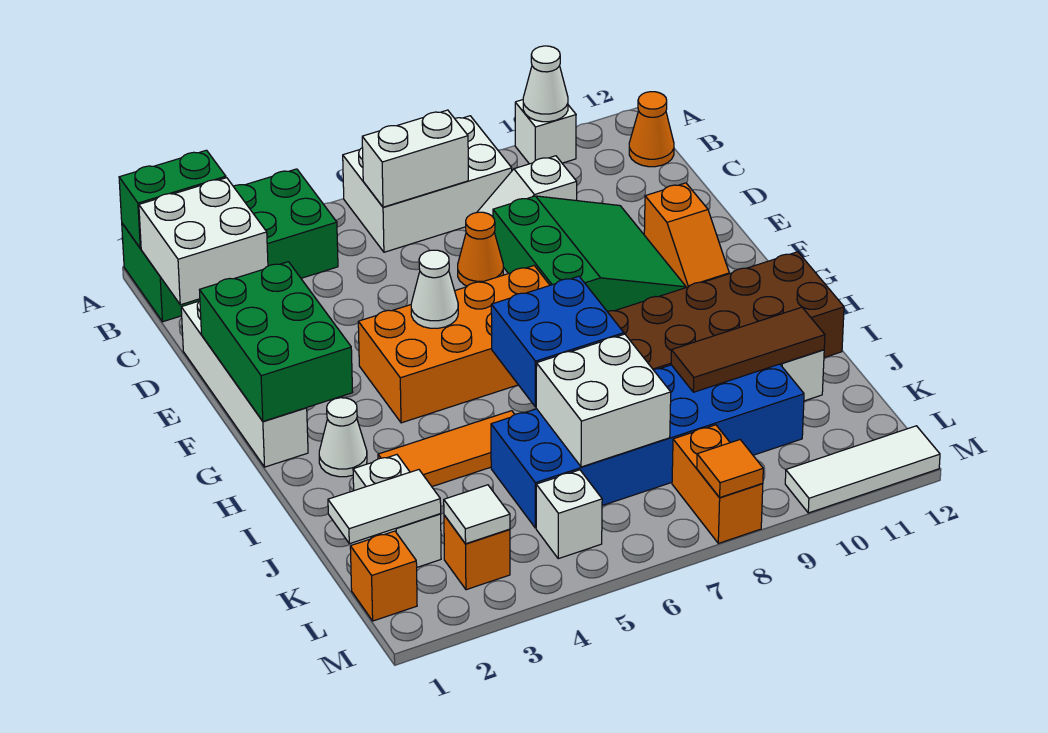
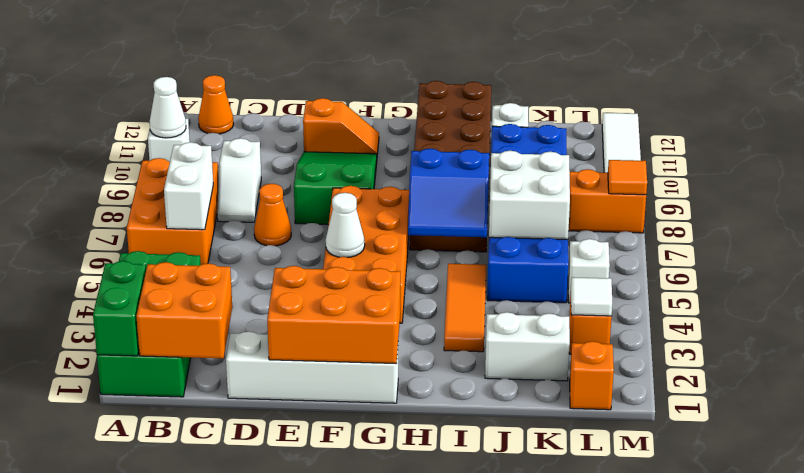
white brick A6:B8 level 1 -> orange brick A6:B8 level 1
white brick B1:C2 level 2 -> orange brick B1:C2 level 2
green slope D8:F10 level 1 top 8 -> green slope E8:F10 level 1 top 8
green brick E1:G2 level 2 -> orange brick E1:G2 level 2
white cone H2 level 1 -> none
blue brick H6:I7 level 2 -> blue slope H6:I7 level 2 top 7
brown tile J9:J11 level 2 -> none
white tile K1:K2 level 2 -> none

